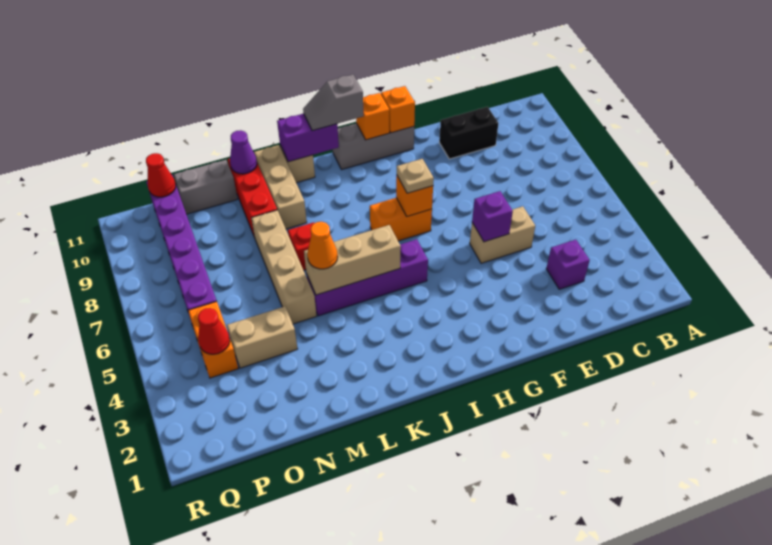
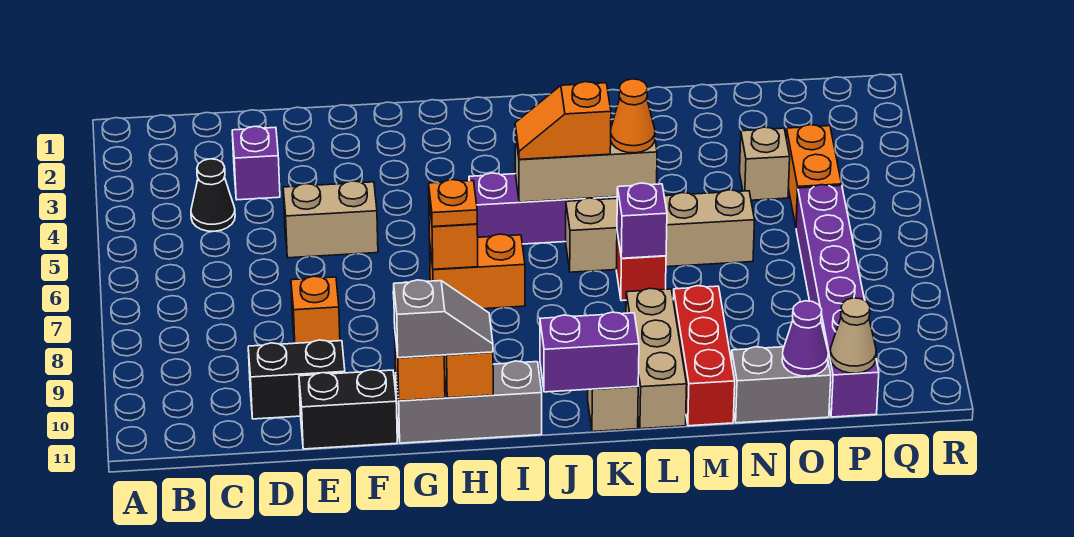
none -> black cone C4 level 1
none -> orange brick E8 level 1
none -> black brick E11:F11 level 1
purple brick F5 level 2 -> purple brick L7 level 2
tan plate H7 level 3 -> orange plate H7 level 3
grey slope I11:J11 level 3 top I -> grey slope G11:H11 level 3 top G
none -> orange slope J5:K5 level 3 top K
tan brick M5:M8 level 1 -> tan brick K6:N6 level 1
purple cone M11 level 2 -> purple cone O11 level 2
tan brick N4:O4 level 1 -> tan brick O4 level 1
red cone P4 level 2 -> none
red cone P11 level 2 -> tan cone P11 level 2

